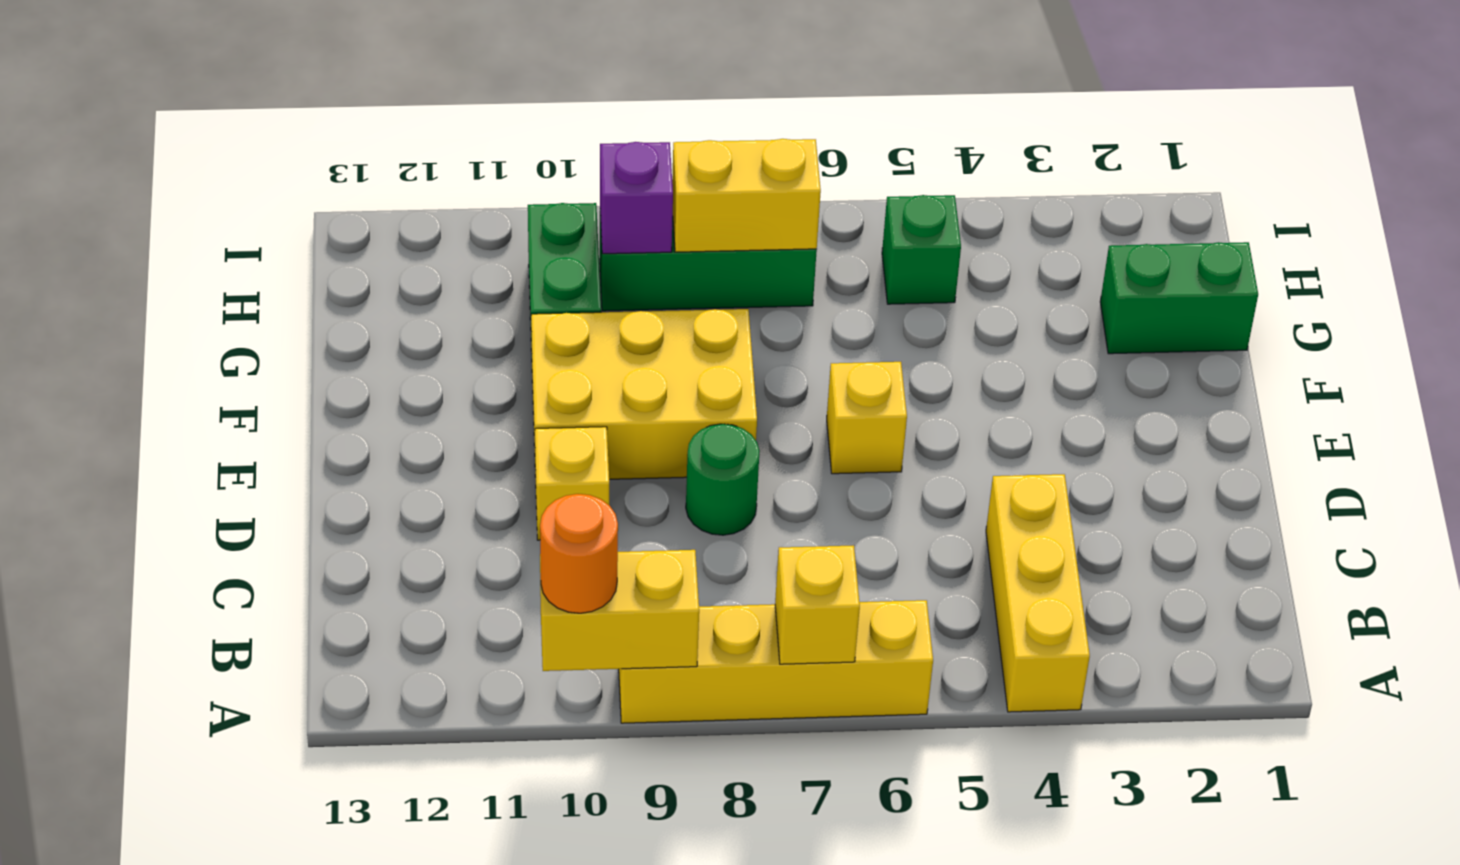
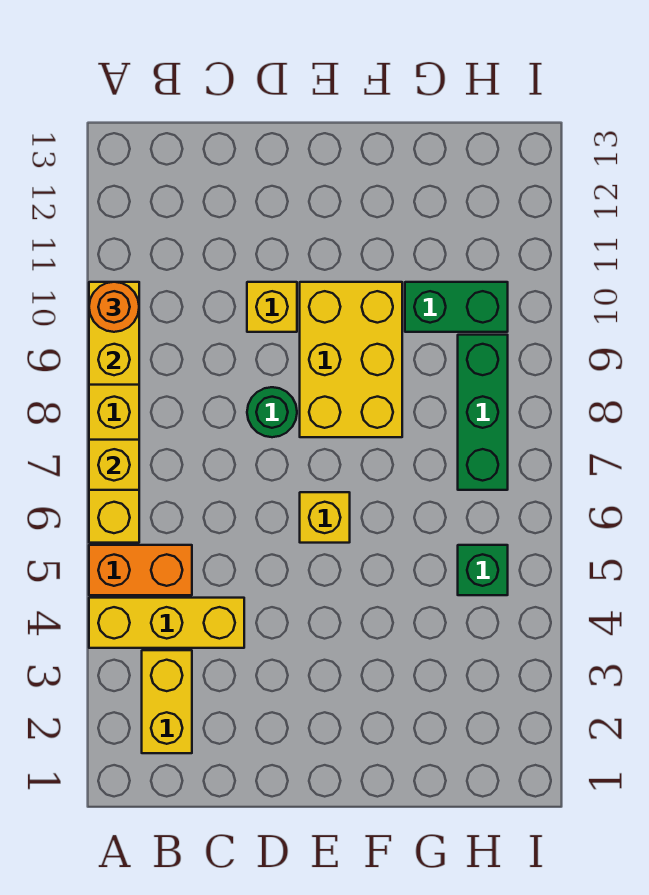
none -> orange brick A5:B5 level 1
green brick G1:G2 level 1 -> none
yellow brick H7:H8 level 2 -> yellow brick B2:B3 level 1
purple brick H9 level 2 -> none

